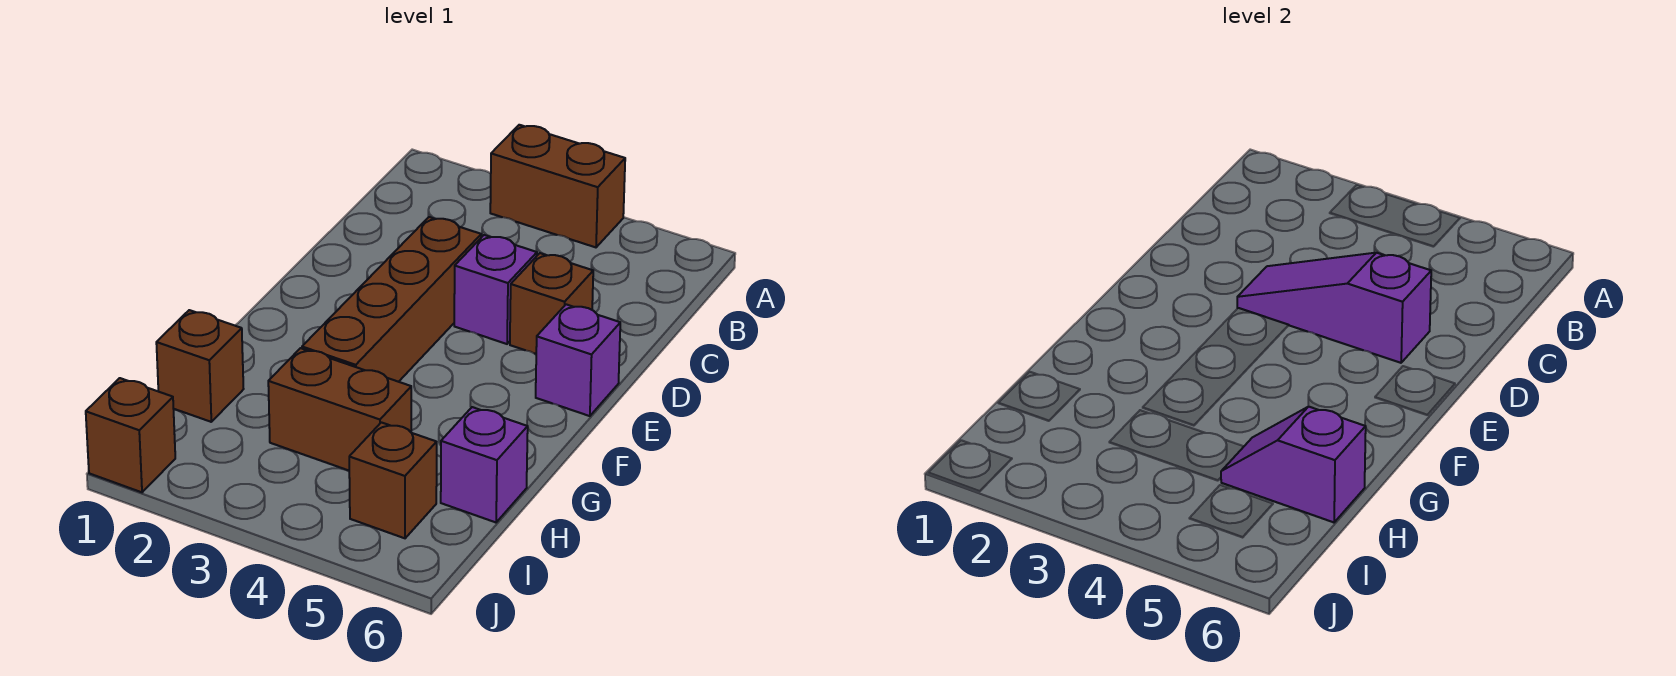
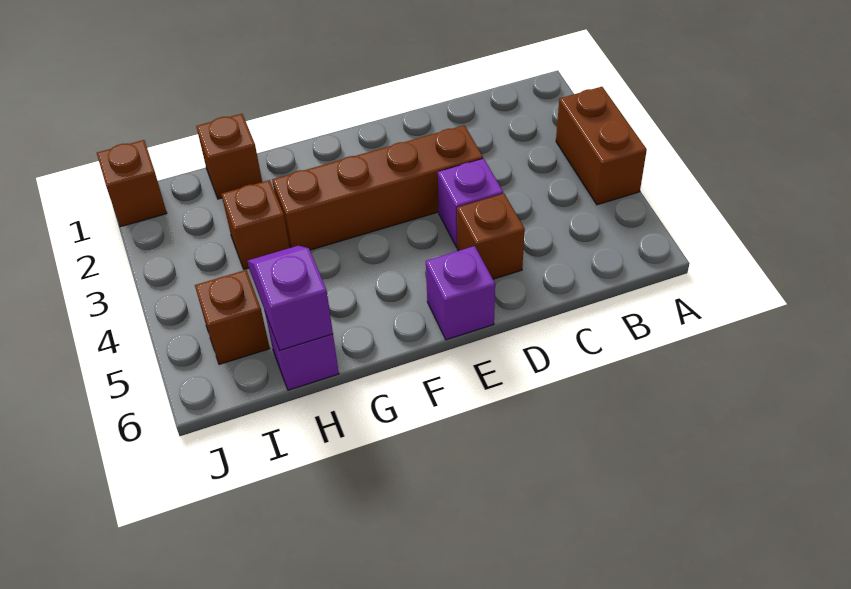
purple slope D3:D5 level 2 top 5 -> none
brown brick H3:H4 level 1 -> brown brick H3 level 1

